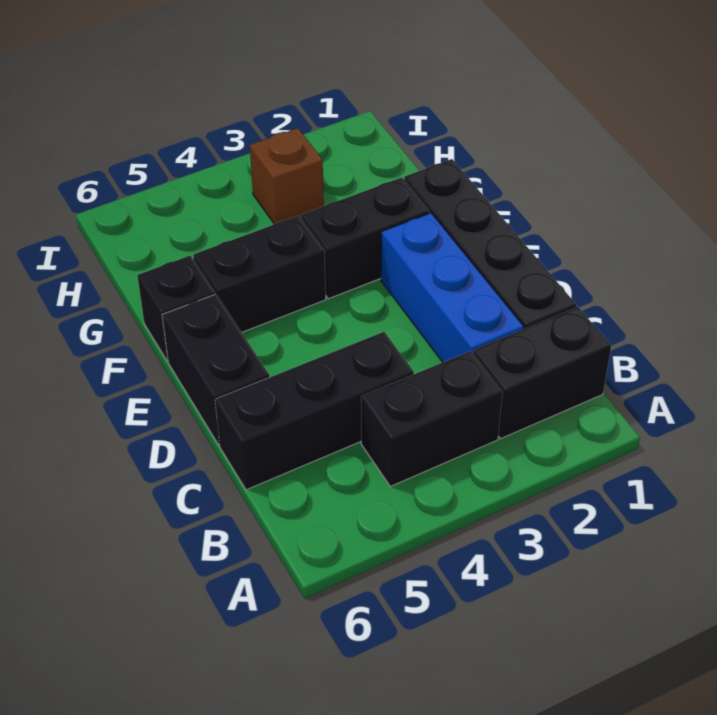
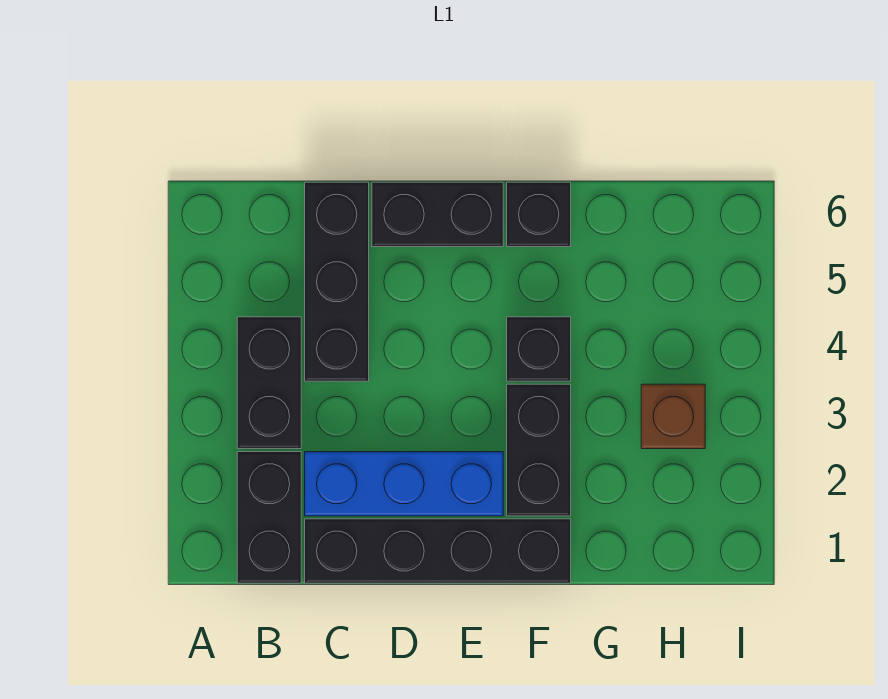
black brick F4:F5 level 1 -> black brick F4 level 1

